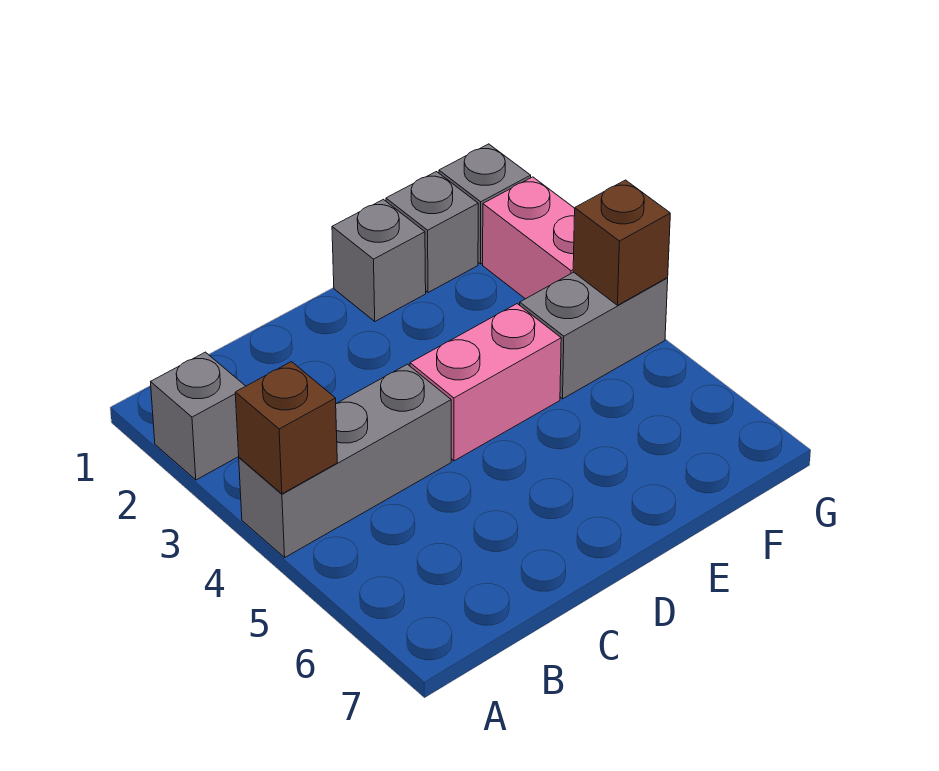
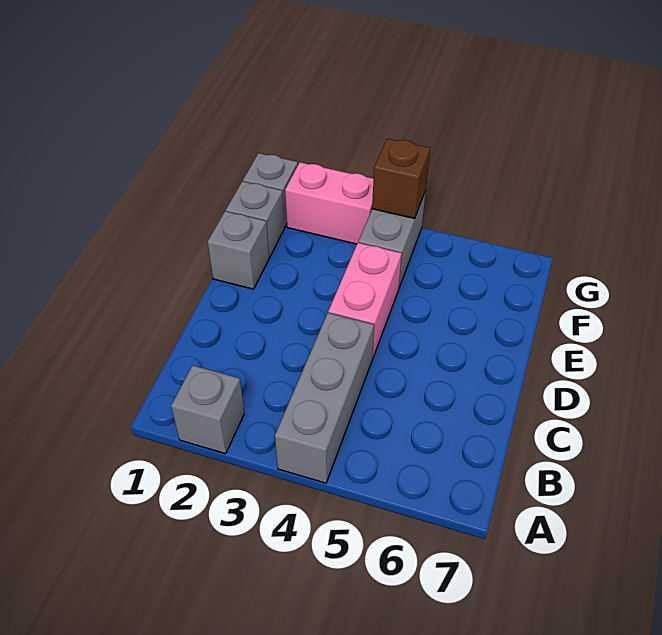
brown brick A4 level 2 -> none

